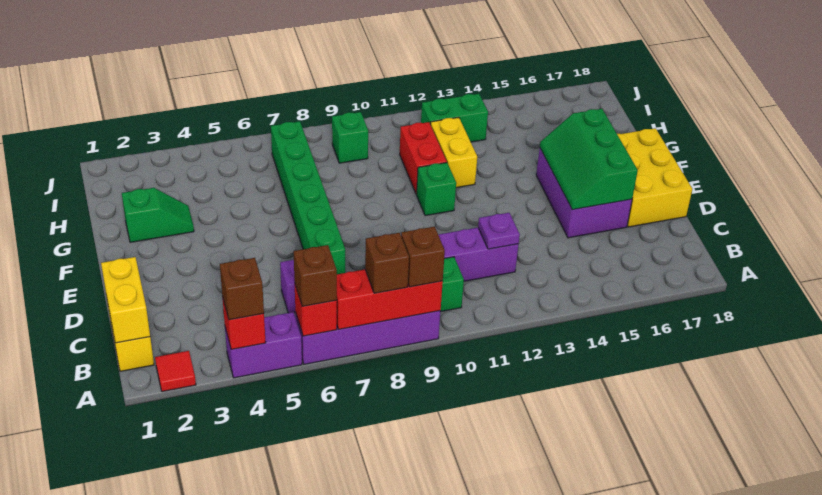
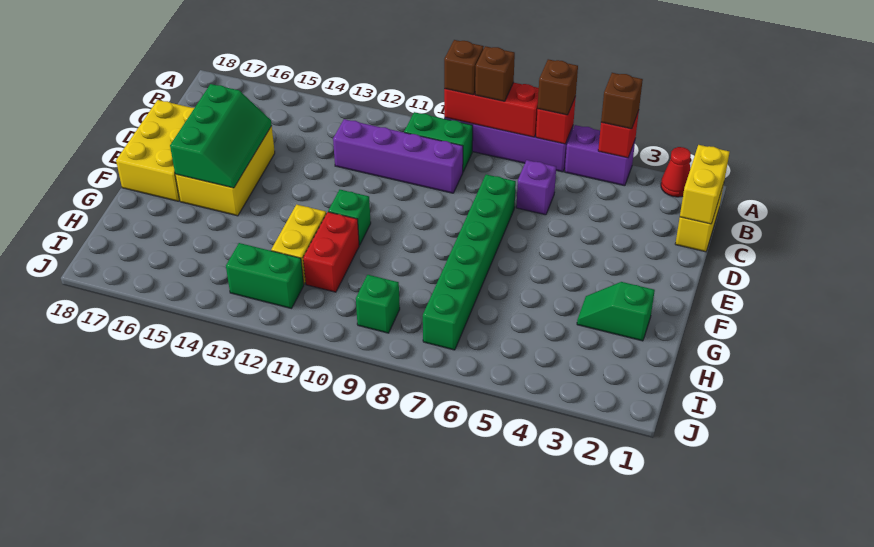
red tile A2 level 1 -> red cone A2 level 1
purple plate C12 level 2 -> none
purple brick D15:F16 level 1 -> yellow brick D15:F16 level 1

